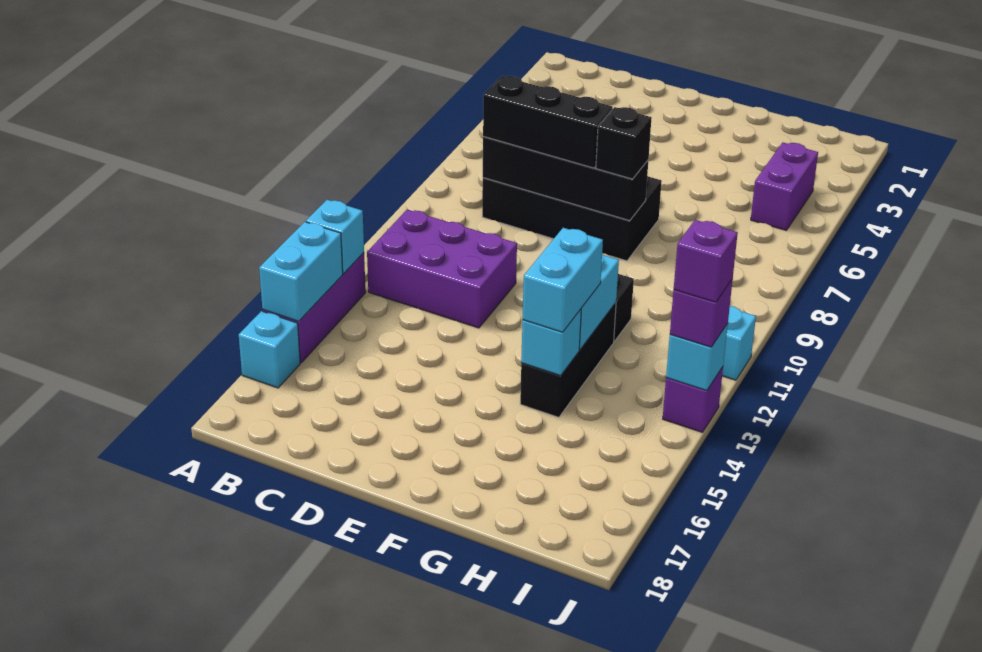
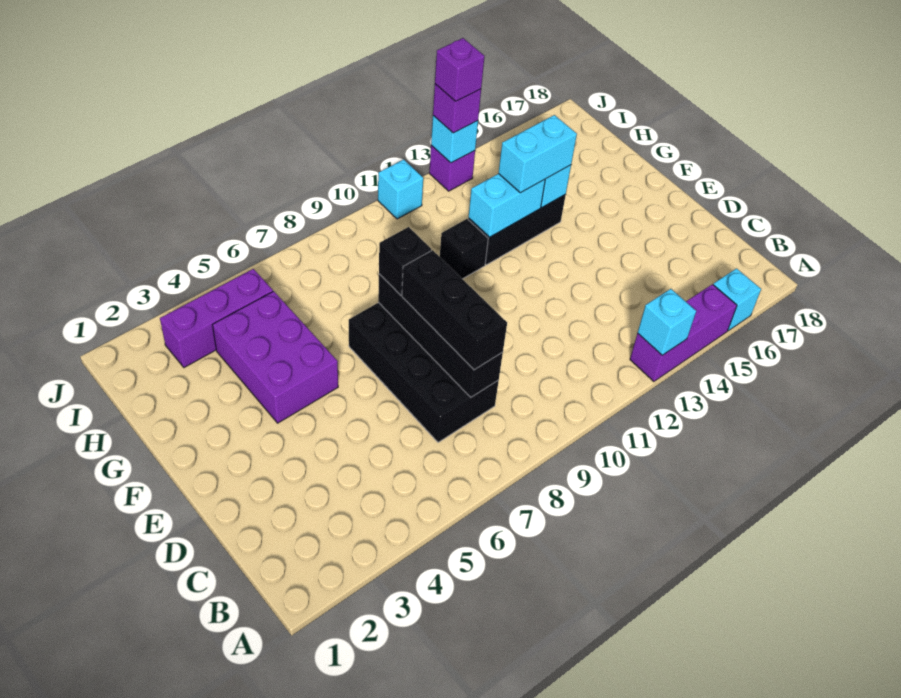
cyan brick A14:A15 level 2 -> none
purple brick B11:D12 level 1 -> purple brick F4:H5 level 1
purple brick I4:I5 level 1 -> purple brick I3:I5 level 1

